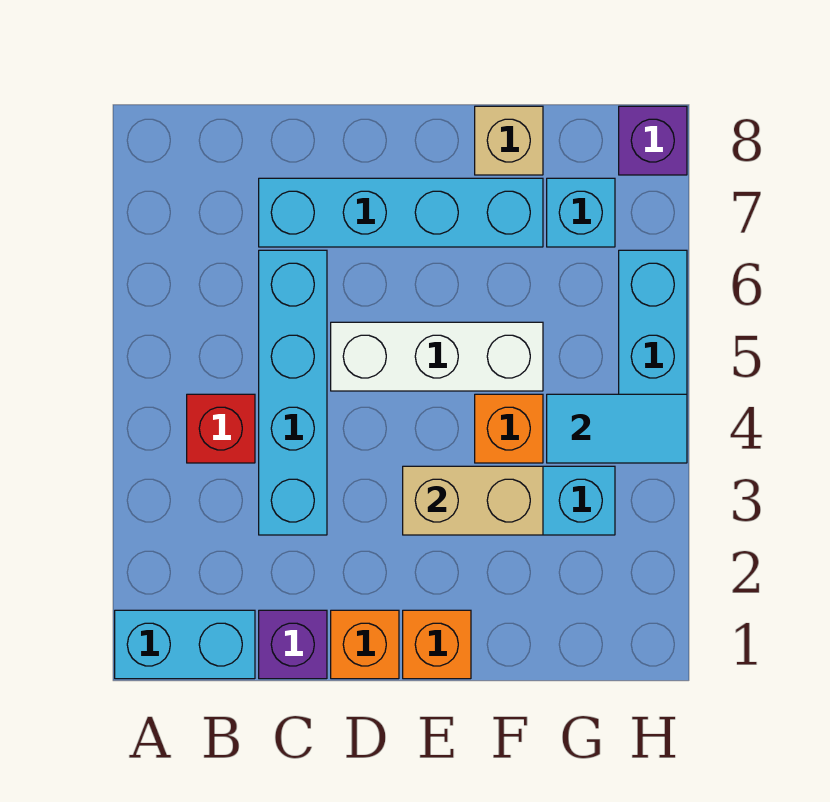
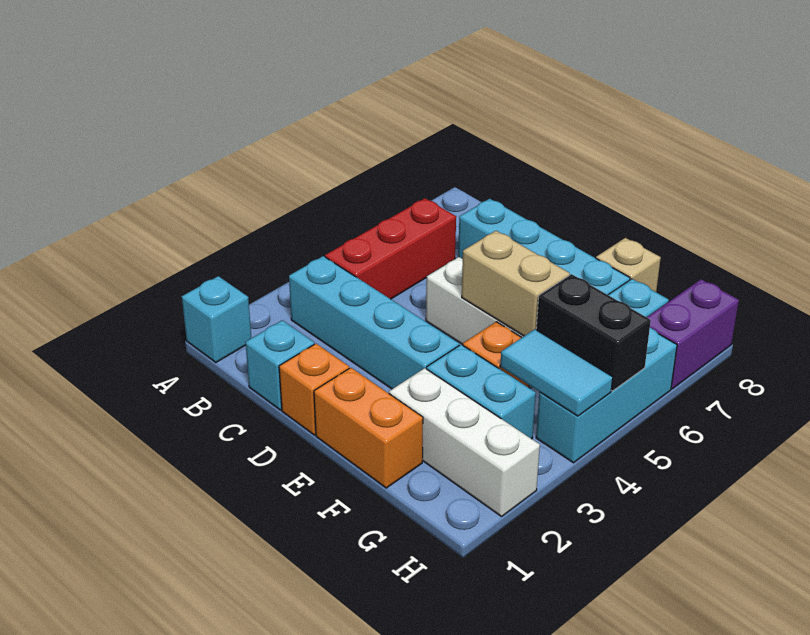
cyan brick A1:B1 level 1 -> cyan brick A1 level 1
red brick B4 level 1 -> red brick B4:B6 level 1
purple brick C1 level 1 -> cyan brick C1 level 1
cyan brick C3:C6 level 1 -> cyan brick B3:E3 level 1
orange brick E1 level 1 -> orange brick E1:F1 level 1
tan brick E3:F3 level 2 -> tan brick E5:F5 level 2
none -> white brick F2:H2 level 1
none -> black brick G5:H5 level 2
purple brick H8 level 1 -> purple brick H7:H8 level 1

